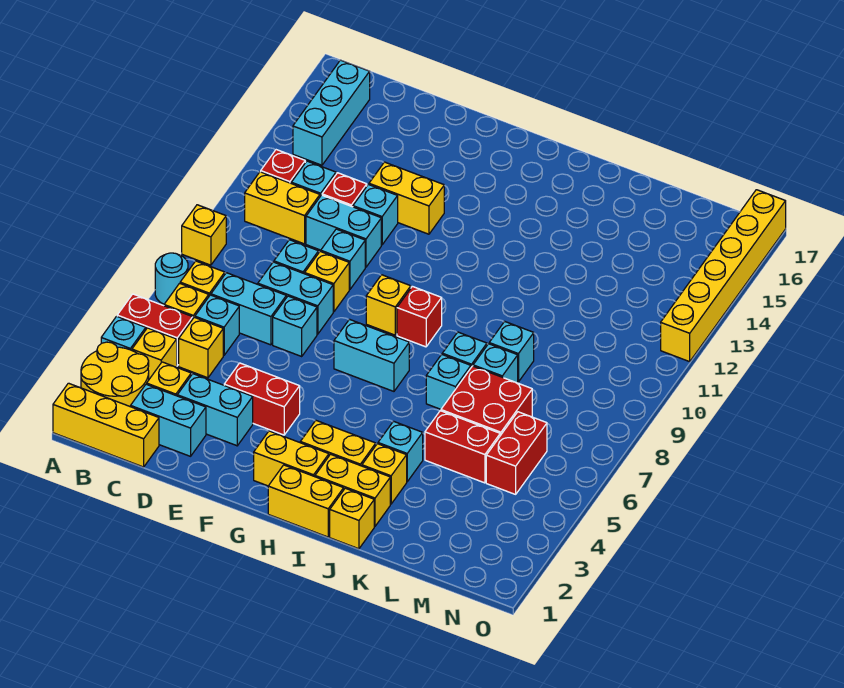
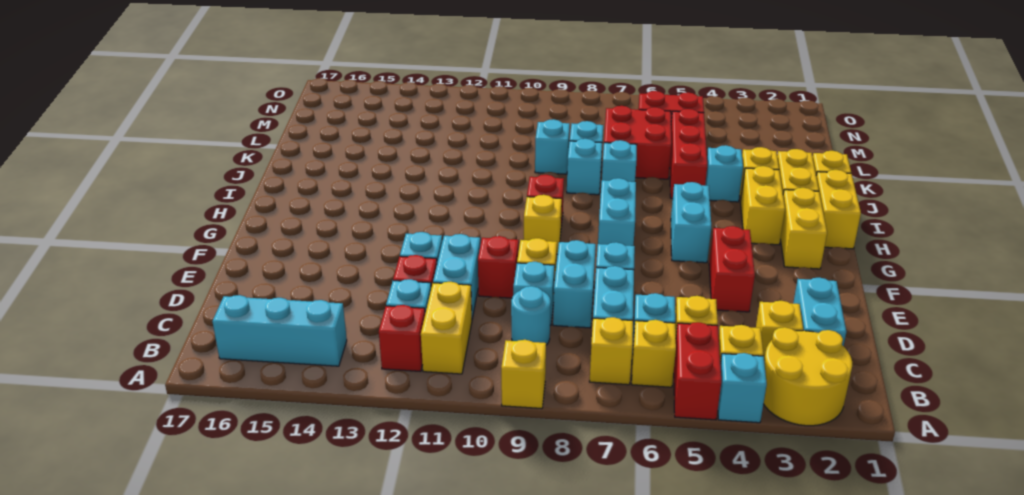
yellow brick A1:C1 level 1 -> none
cyan round brick A7 level 1 -> cyan round brick C9 level 1
cyan brick D3:E3 level 1 -> cyan brick G5:H5 level 1
cyan brick E10 level 1 -> red brick E10 level 1
yellow brick E13:F13 level 1 -> none
red brick K5:L5 level 1 -> red brick J5:L5 level 1
yellow brick O12:O17 level 1 -> none

